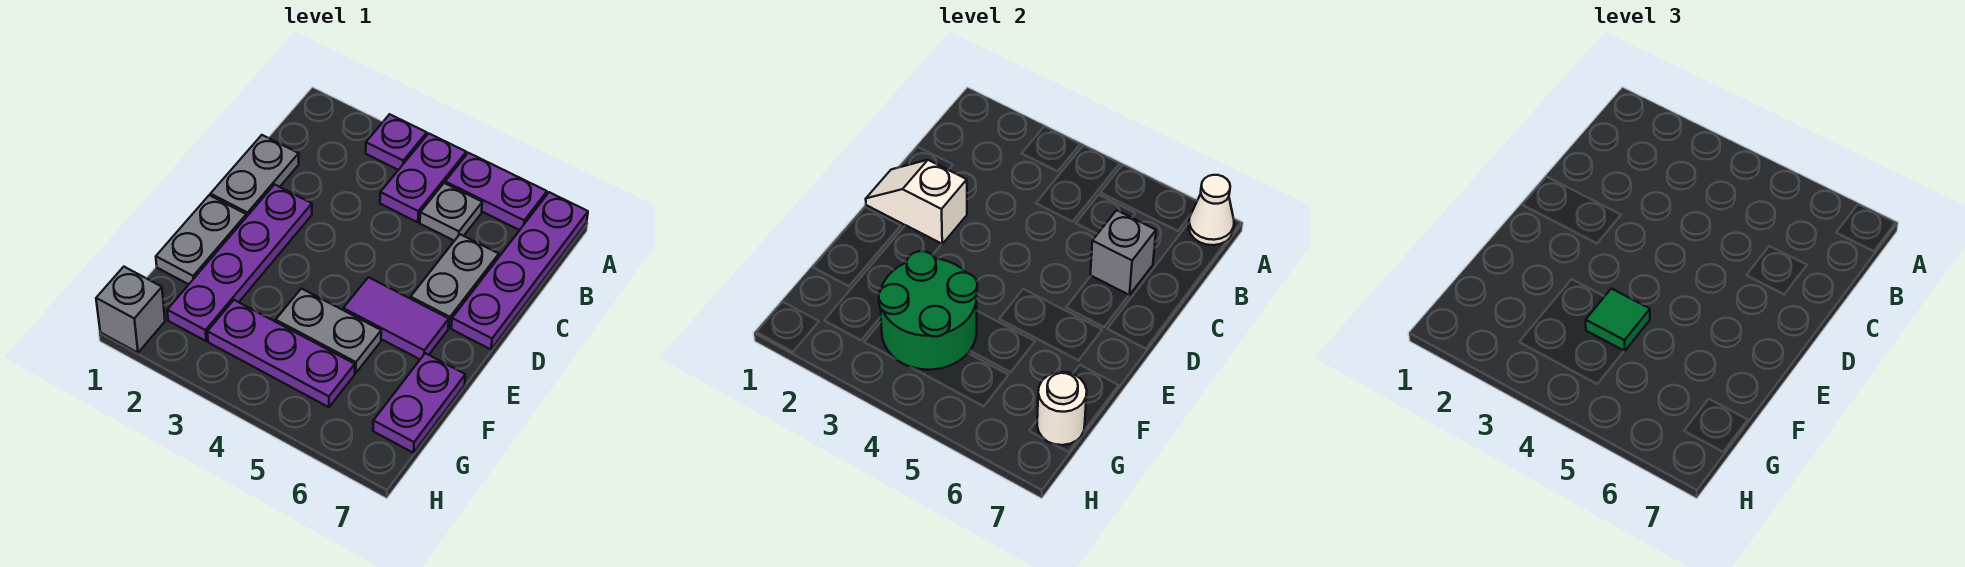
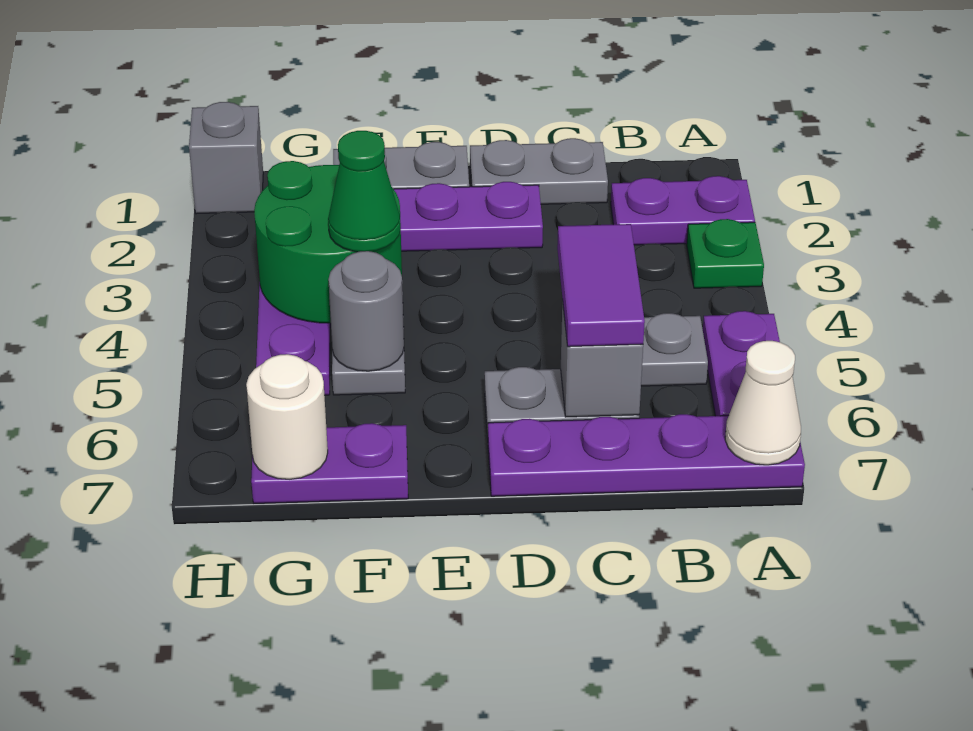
purple plate A3 level 1 -> green plate A3 level 1
purple plate A4:B4 level 1 -> purple plate A2:B2 level 1
white slope D1:D2 level 2 top 2 -> none
purple tile E5:E6 level 1 -> purple tile C5:C6 level 3
green tile F4 level 3 -> green cone F4 level 3
none -> grey round brick F5 level 2

